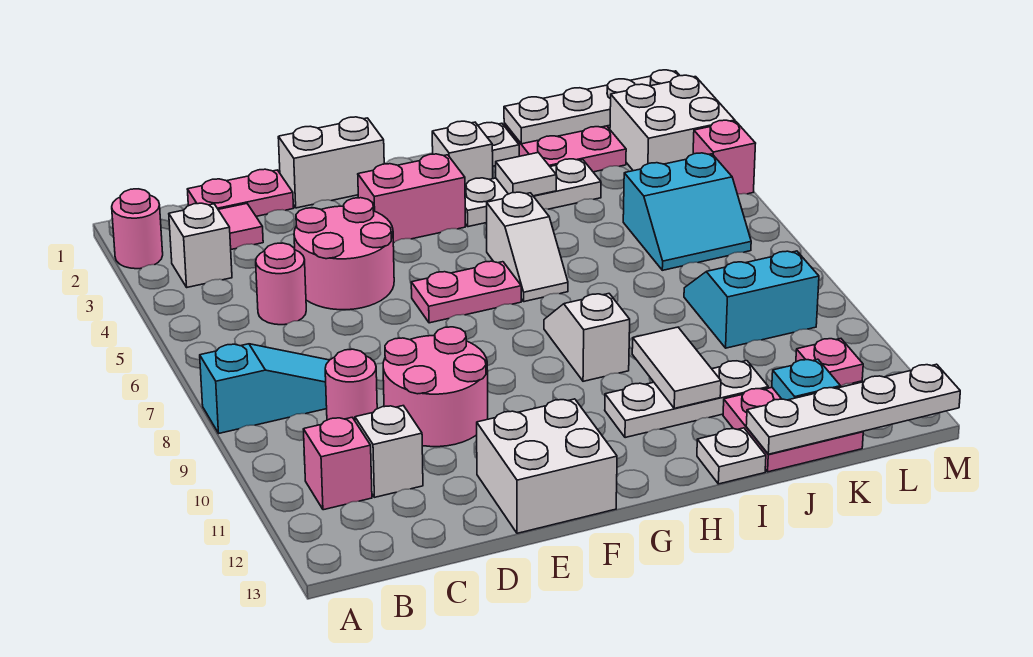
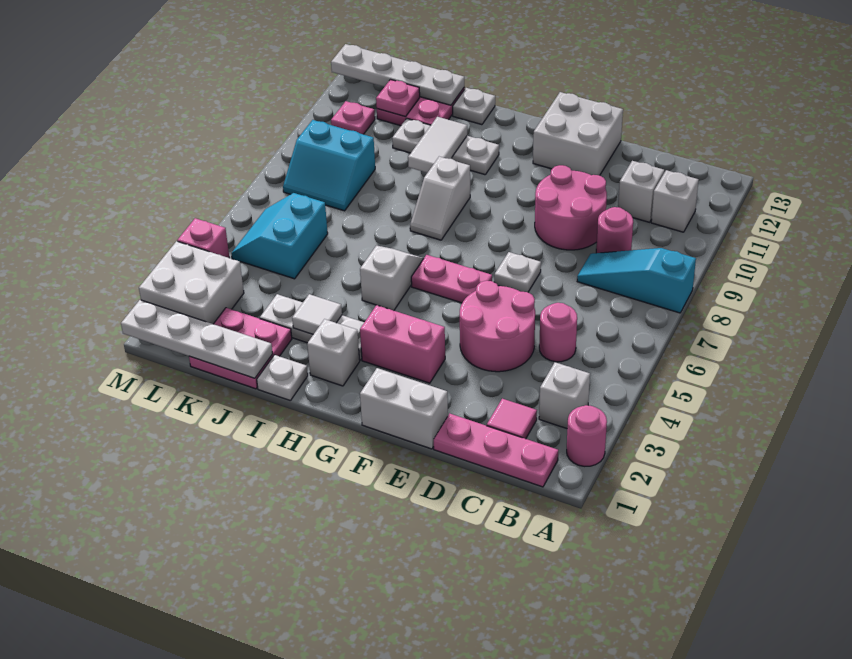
pink brick B11 level 1 -> white brick B11 level 1
pink plate C1:D1 level 1 -> pink plate B1:D1 level 1
none -> white plate E7 level 1
cyan slope K5:L6 level 1 top 5 -> cyan slope K5:L6 level 1 top K
cyan plate K12 level 2 -> pink plate K12 level 2

